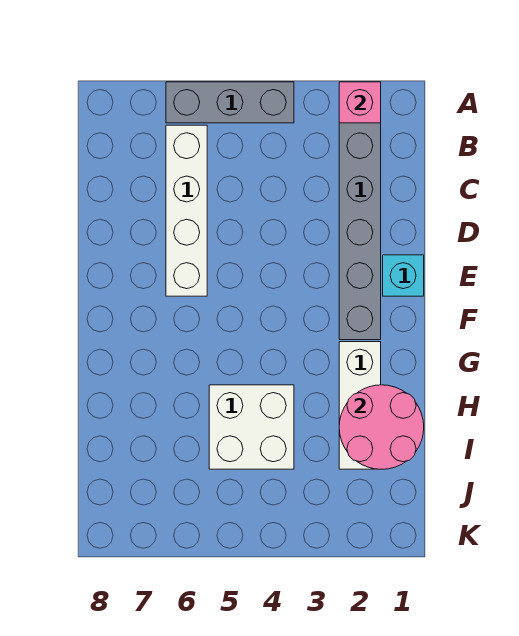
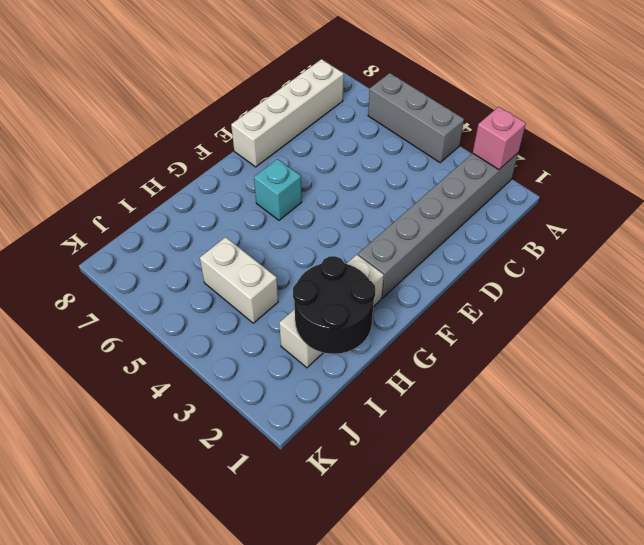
white brick B6:E6 level 1 -> white brick B8:E8 level 1
cyan brick E1 level 1 -> cyan brick F6 level 1
pink round brick H1:I2 level 2 -> black round brick H1:I2 level 2
white brick H4:I5 level 1 -> white brick I4:I5 level 1

